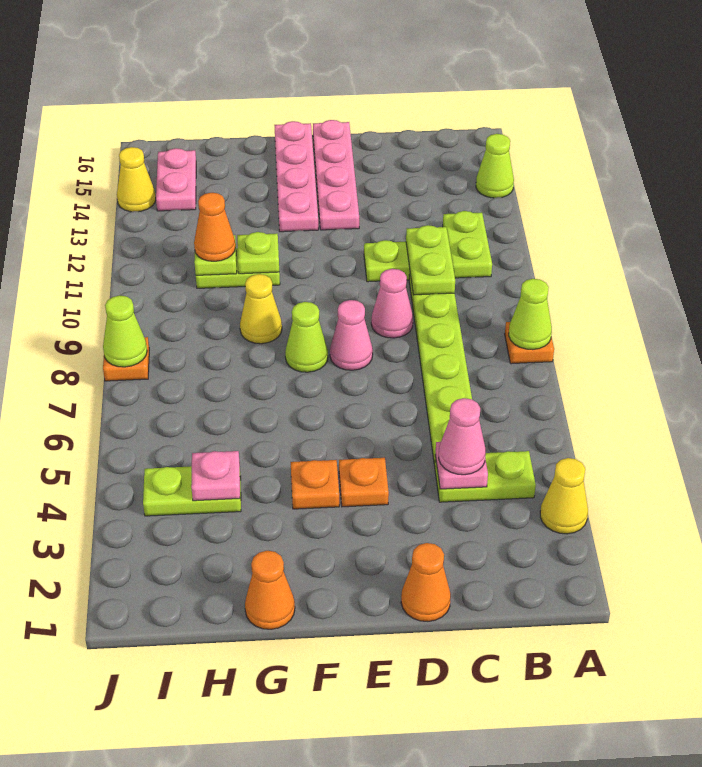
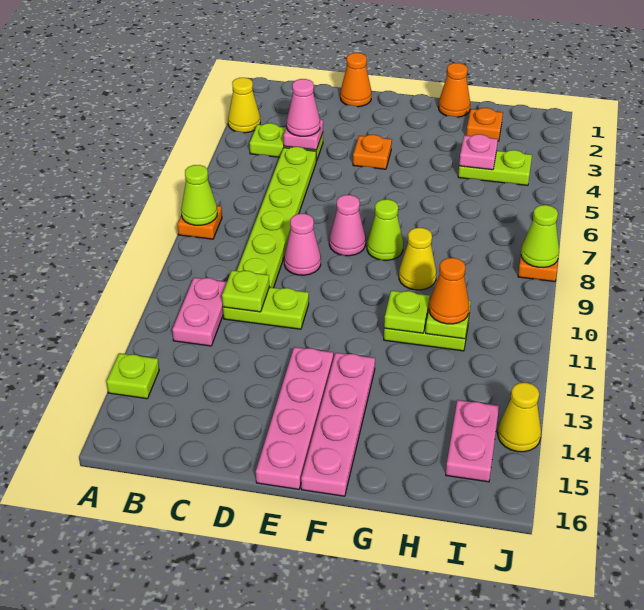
lime cone A14 level 1 -> lime plate A14 level 1
lime plate B11:B12 level 1 -> pink plate B11:B12 level 1
lime plate C10:C11 level 2 -> lime plate C11 level 2
orange plate F4 level 1 -> orange plate H2 level 1

